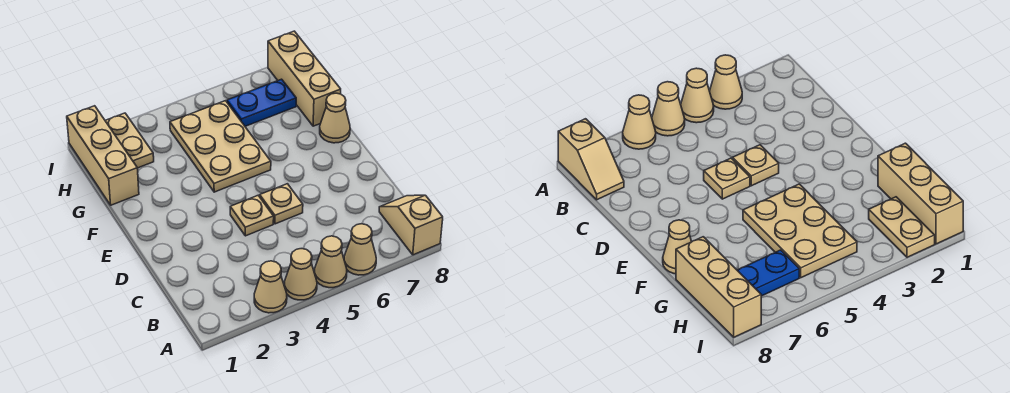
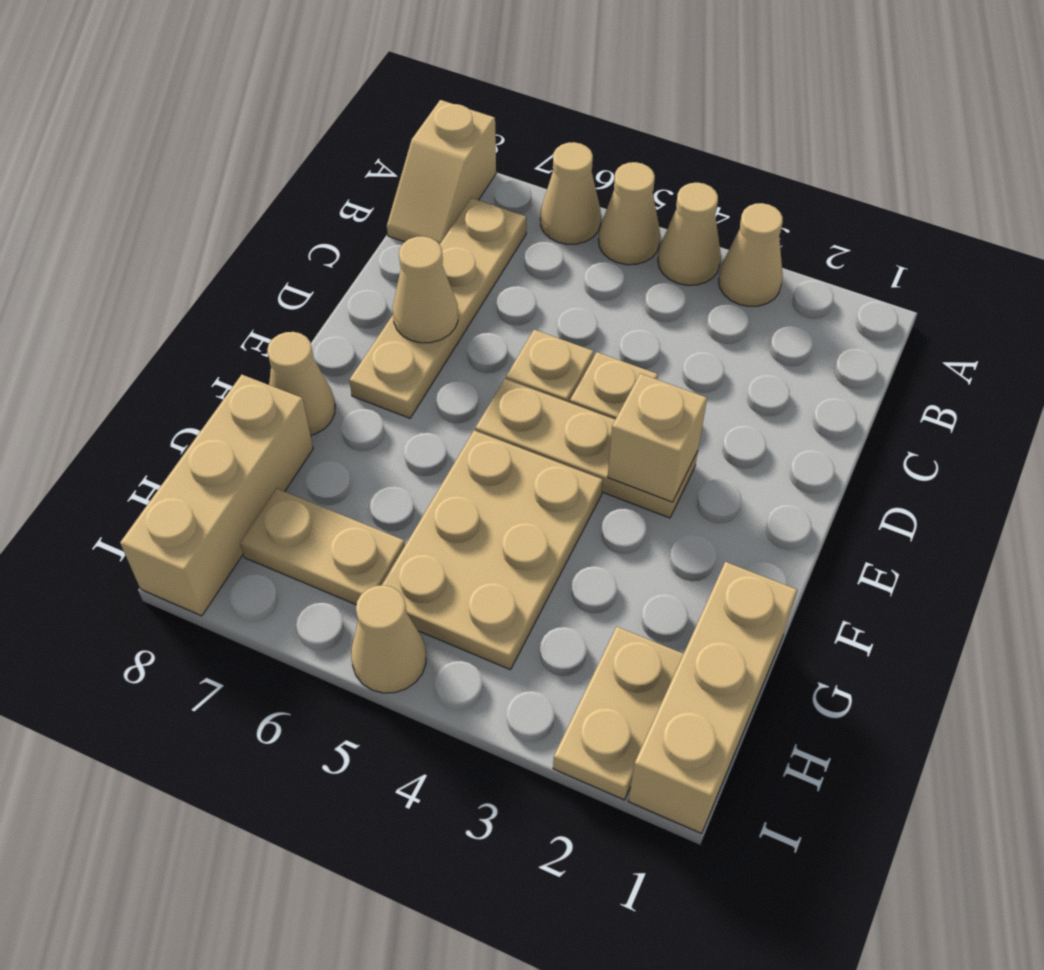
none -> tan plate B7:E7 level 1
none -> tan cone D7 level 2
none -> tan plate E3:E5 level 1
none -> tan brick E3 level 2
blue plate H6:H7 level 1 -> tan plate H6:H7 level 1
none -> tan cone I5 level 1

